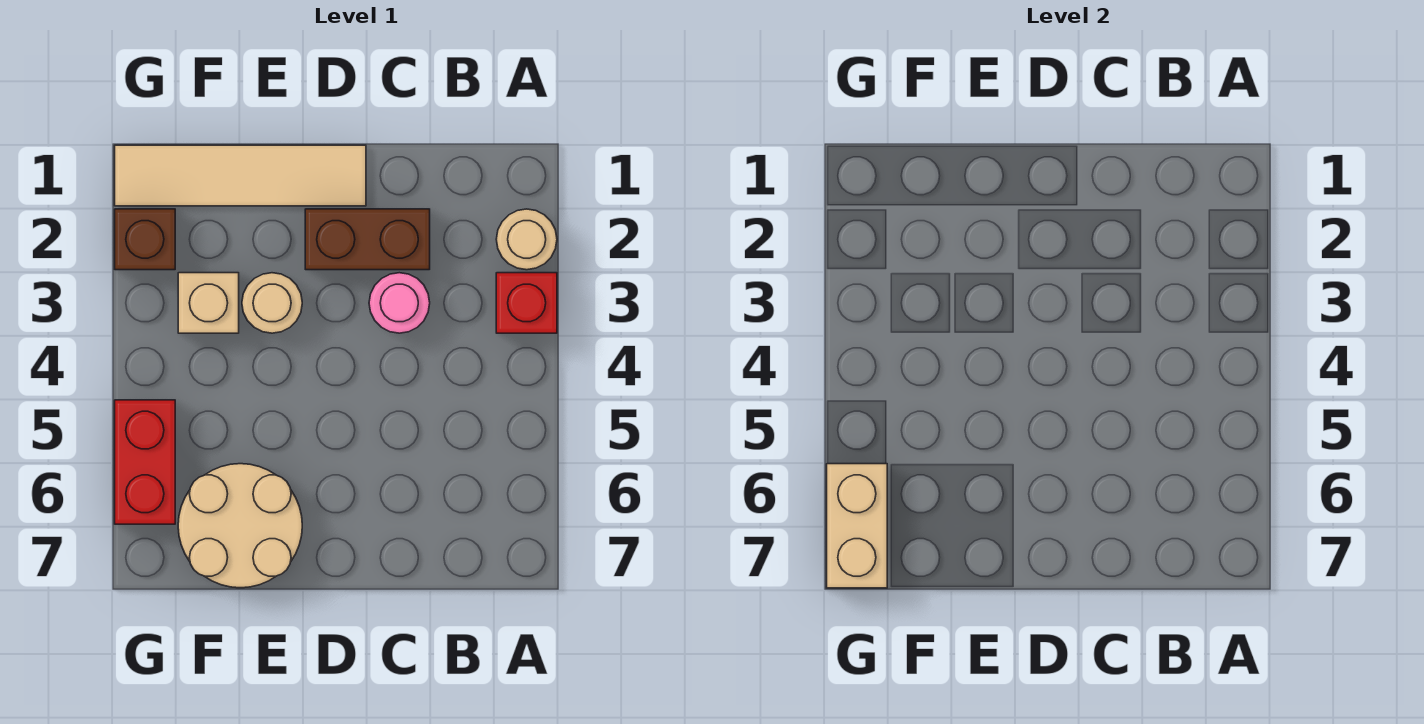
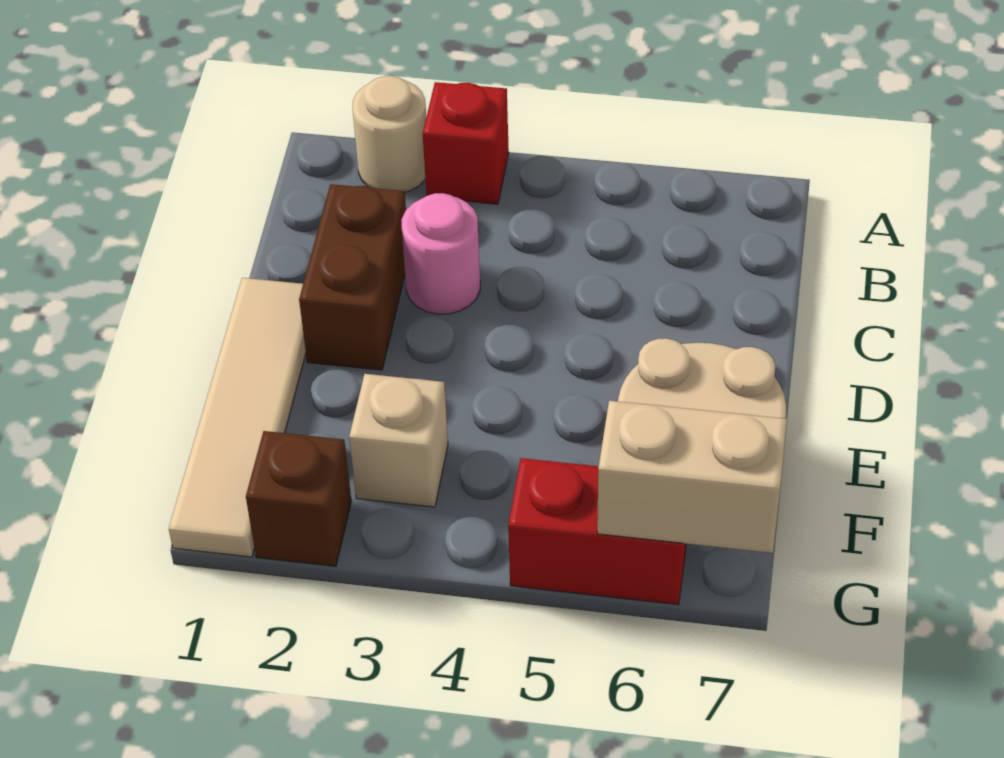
tan round brick E3 level 1 -> none

